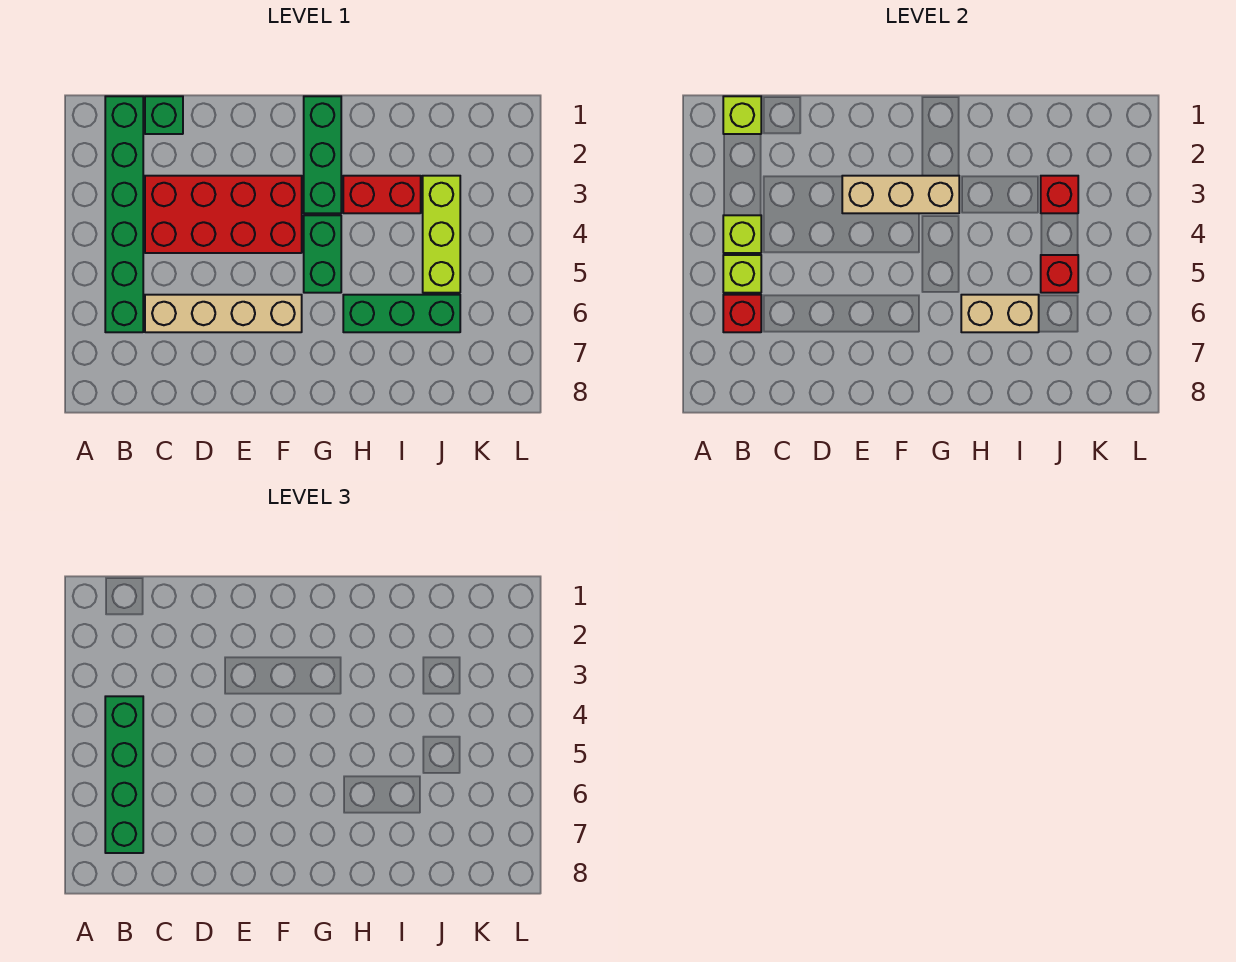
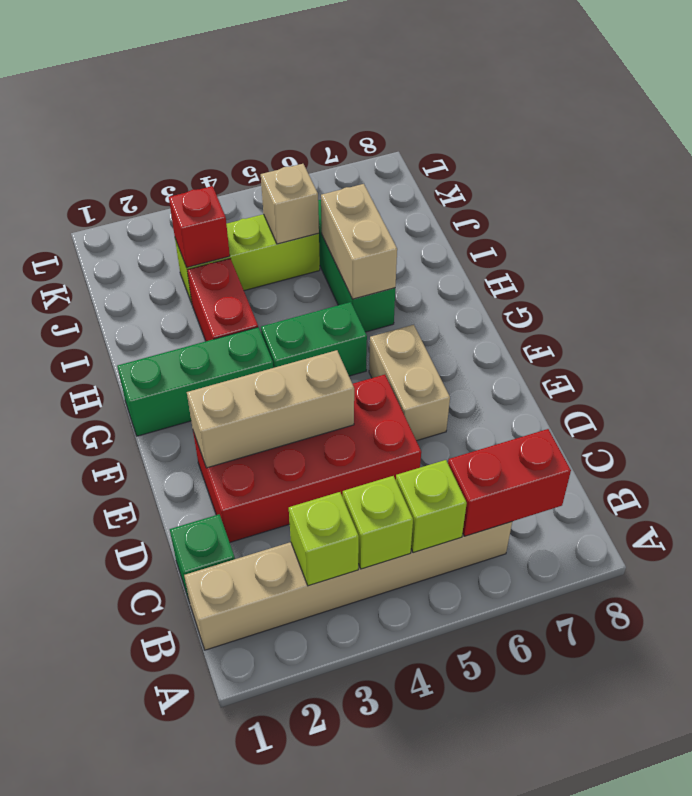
green brick B1:B6 level 1 -> tan brick B1:B6 level 1
lime brick B1 level 2 -> lime brick B3 level 2
green brick B4:B7 level 3 -> none
red brick B6 level 2 -> red brick B6:B7 level 2
red brick C3:F4 level 1 -> red brick D2:E5 level 1
tan brick C6:F6 level 1 -> tan brick E6:F6 level 1
tan brick E3:G3 level 2 -> tan brick E2:E4 level 2
red brick J5 level 2 -> tan brick J5 level 2

